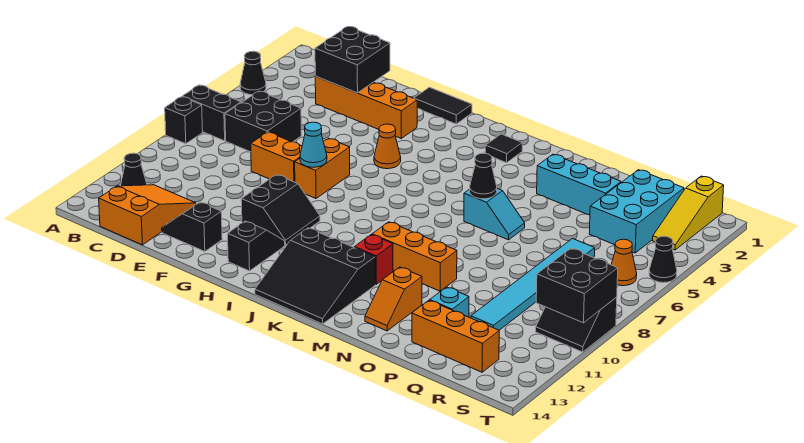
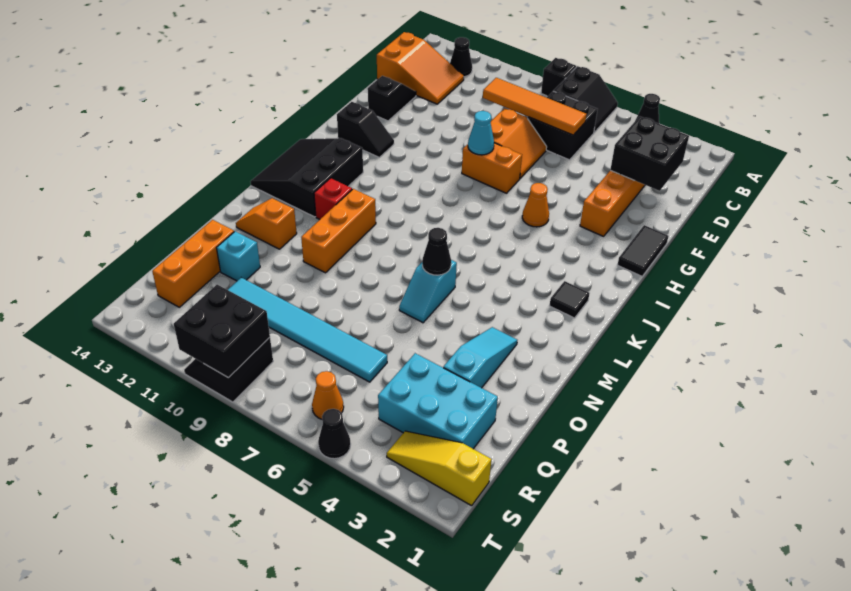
none -> orange tile D6:D9 level 2
black slope G10:H11 level 1 top G -> none
cyan brick N3:P3 level 1 -> cyan slope N3:P3 level 1 top P

